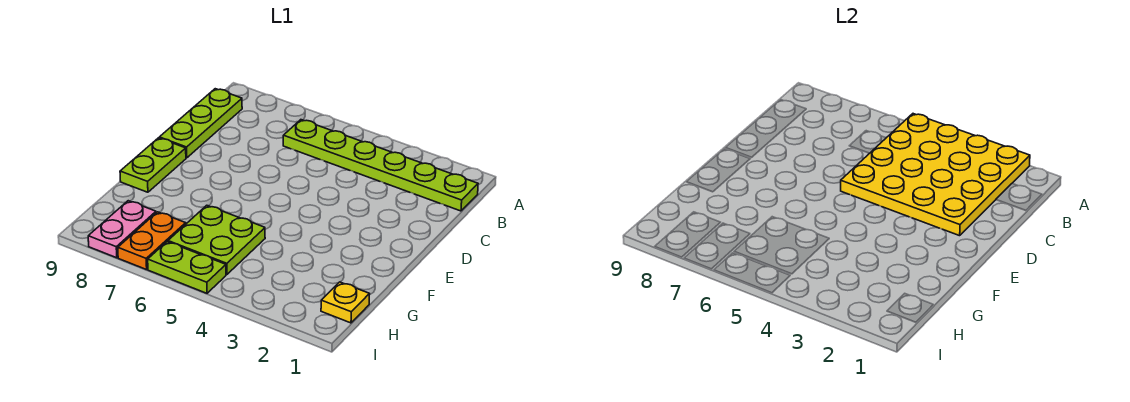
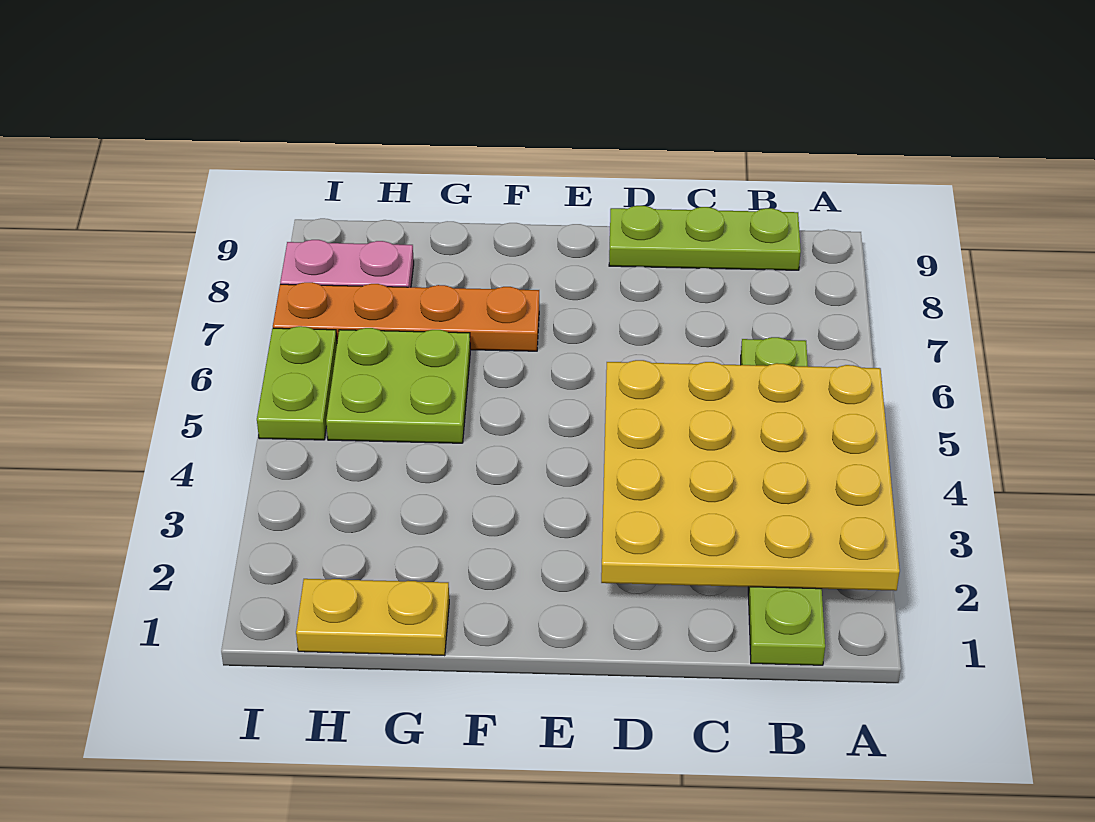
lime plate E9:F9 level 1 -> none
yellow plate H1 level 1 -> yellow plate G1:H1 level 1
orange plate H7:I7 level 1 -> orange plate F7:I7 level 1

